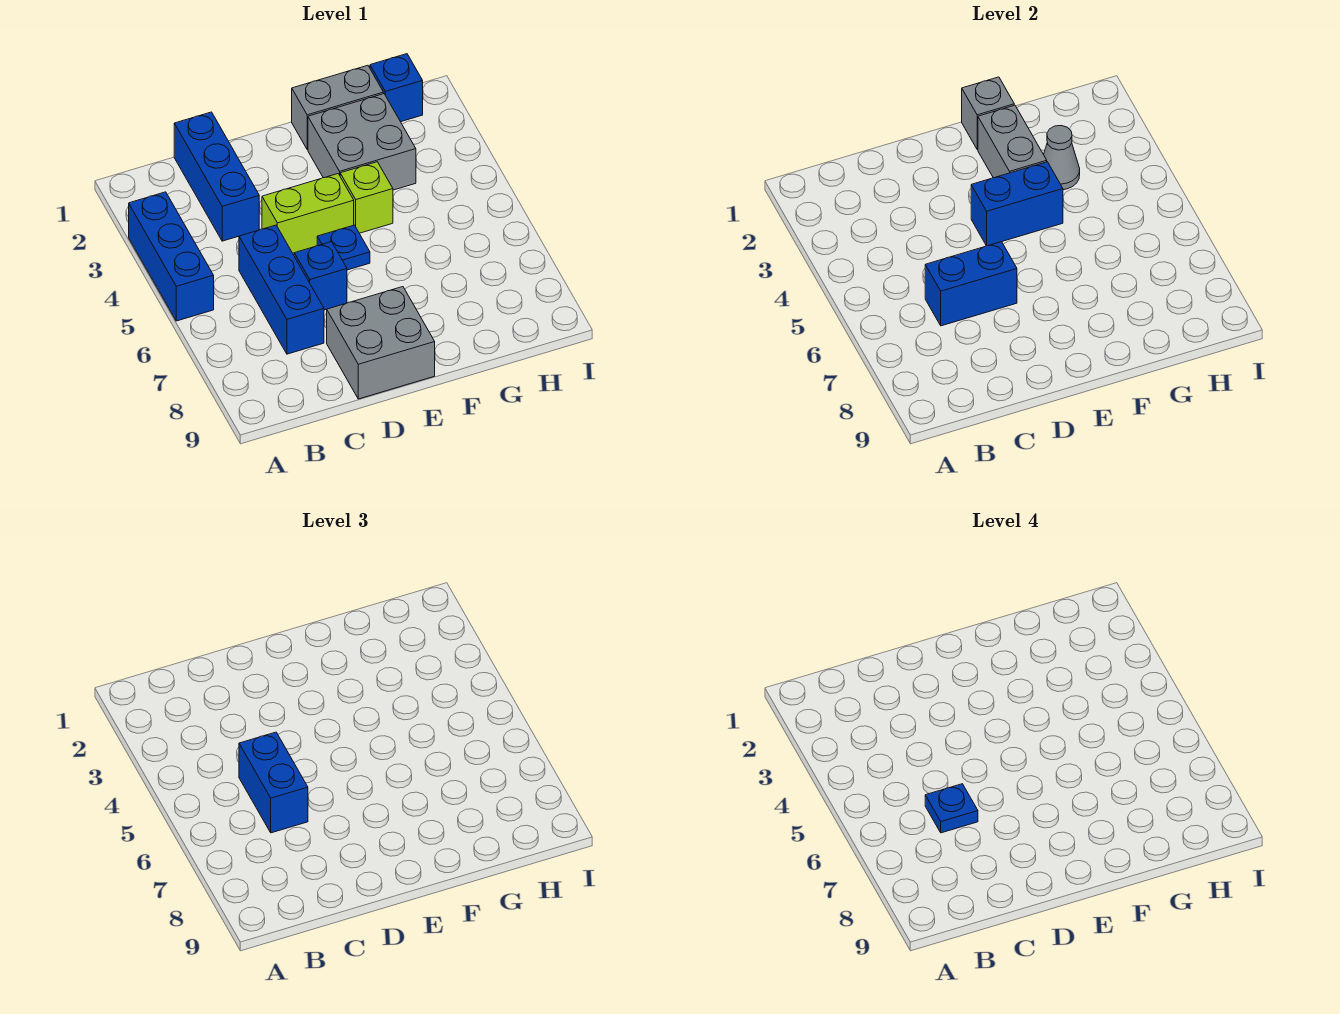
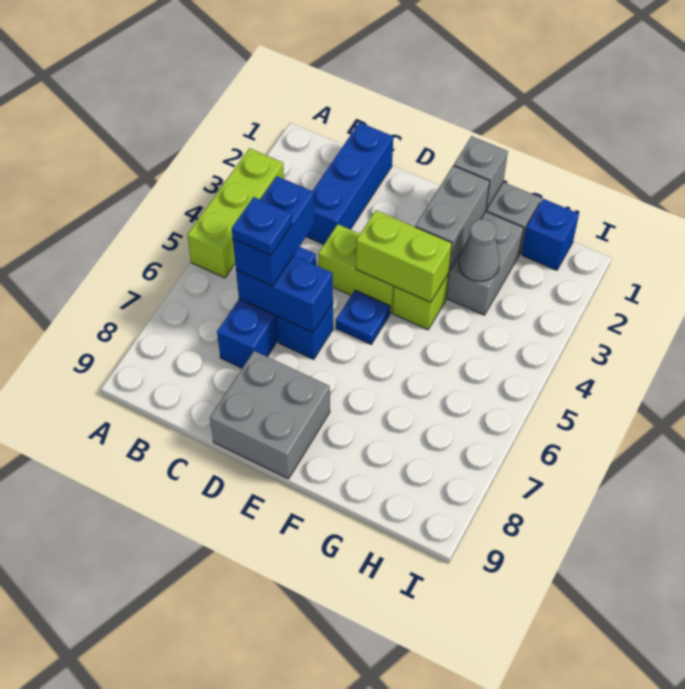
blue brick A3:A5 level 1 -> lime brick A3:A5 level 1
blue brick E4:F4 level 2 -> lime brick E4:F4 level 2

